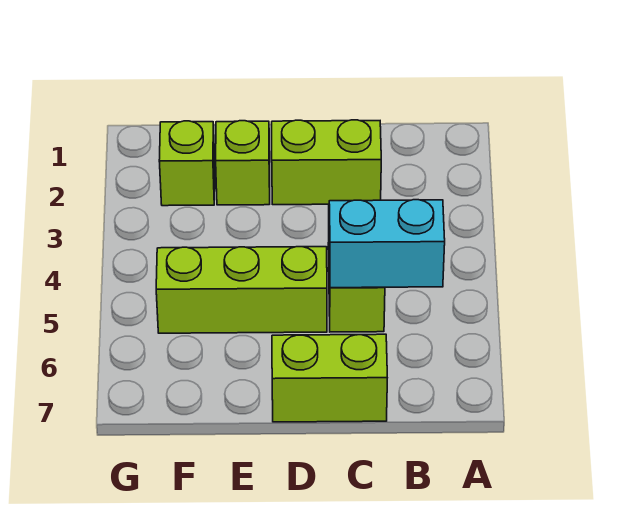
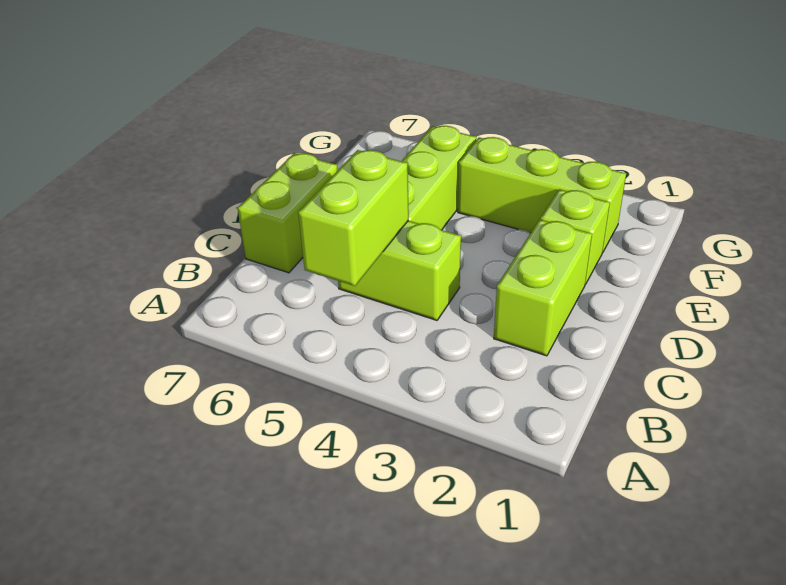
cyan brick B5:C5 level 2 -> lime brick B5:C5 level 2
lime brick F2 level 1 -> lime brick F2:F4 level 1

